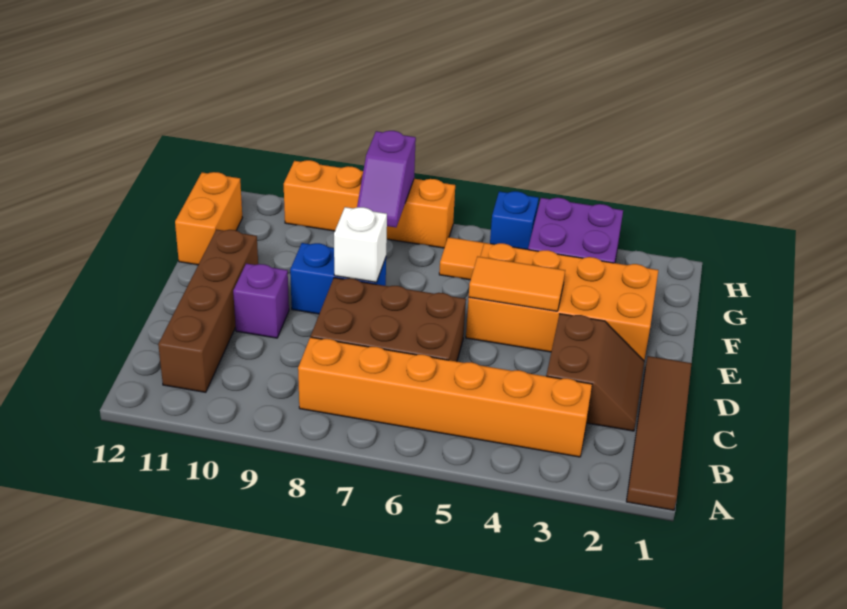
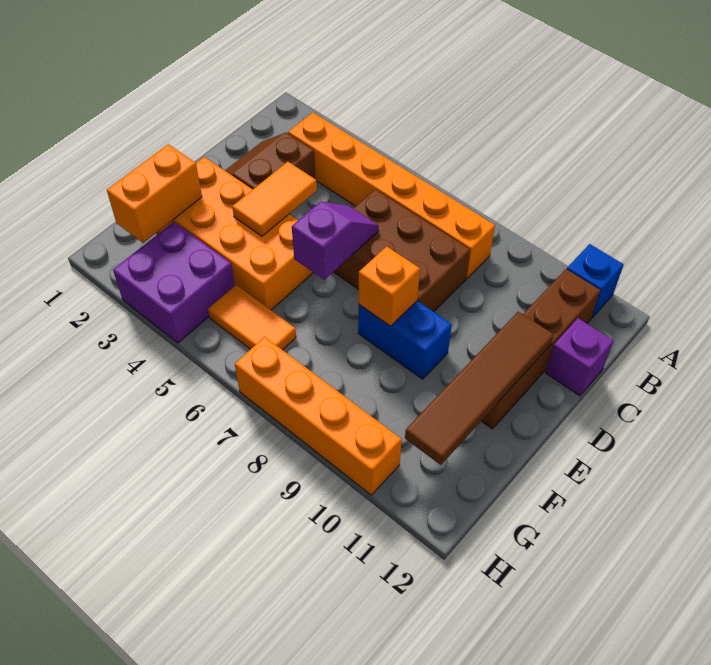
brown tile A1:D1 level 1 -> brown tile D11:G11 level 2
purple brick D10 level 1 -> purple brick C12 level 1
orange tile E4:E5 level 2 -> orange tile D4:E4 level 2
white brick E8 level 2 -> orange brick E8 level 2
orange brick F12:G12 level 1 -> orange brick F2:G2 level 2
purple slope G8:H8 level 2 top H -> purple slope D6:E6 level 2 top E
blue brick H5 level 1 -> blue brick A11 level 1

